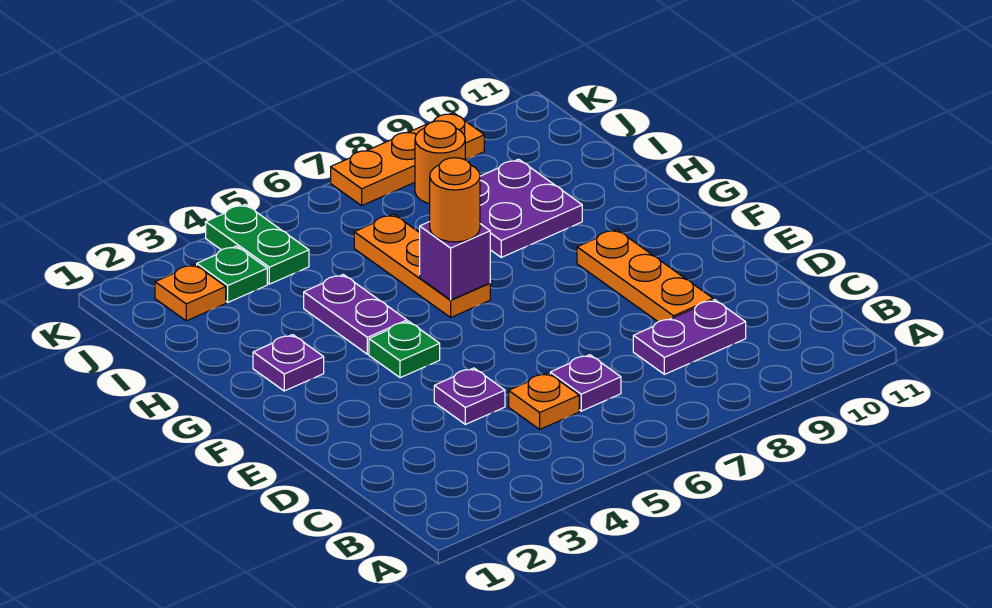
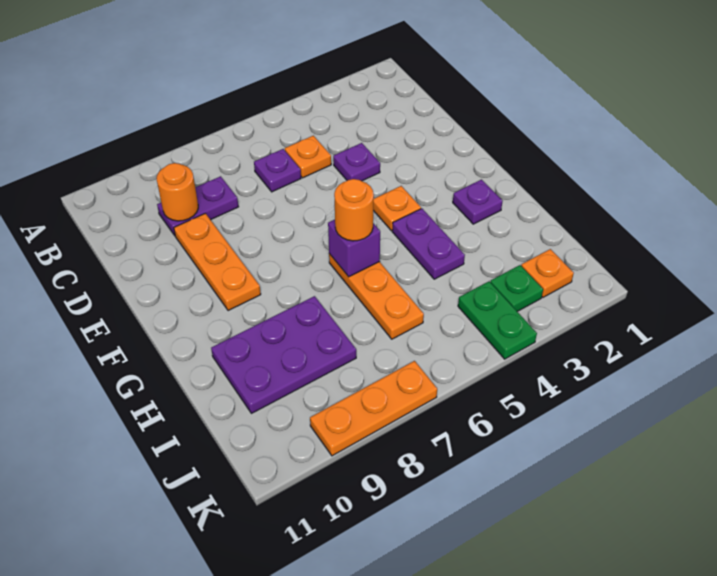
green plate F4 level 1 -> orange plate F4 level 1
purple plate H8:I9 level 1 -> purple plate H8:I10 level 1
orange round brick J8 level 1 -> orange round brick C9 level 2

